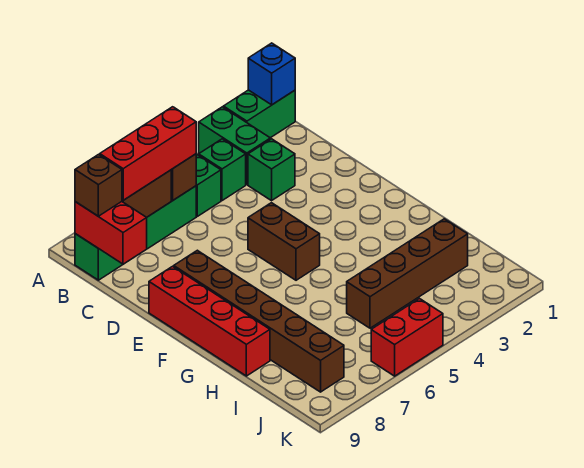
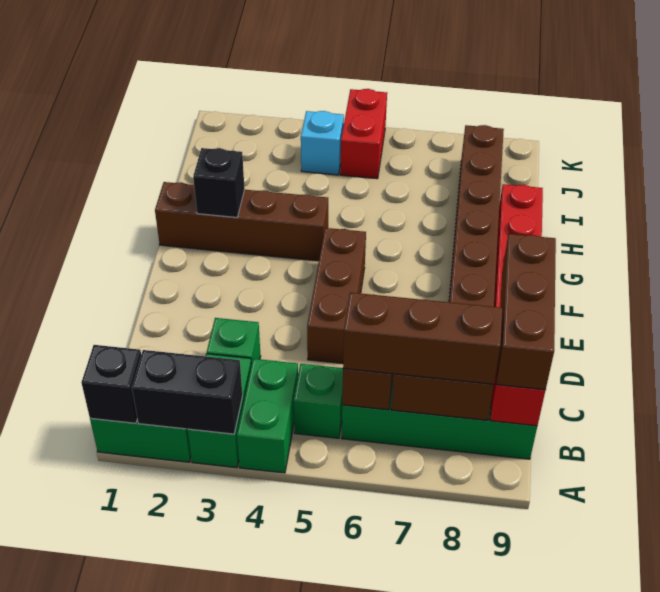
blue brick A1 level 2 -> black brick A1 level 2
none -> black brick A2:A3 level 2
green brick B4 level 1 -> green brick A4:B4 level 1
red brick B6:B8 level 3 -> brown brick B6:B8 level 3
brown brick B9 level 3 -> brown brick B9:D9 level 3
brown brick E5:F5 level 1 -> brown brick D5:F5 level 1
none -> black brick G2 level 2
brown brick I2:I5 level 1 -> brown brick G1:G4 level 1
none -> cyan brick J4 level 1
red brick K5:K6 level 1 -> red brick J5:K5 level 1

